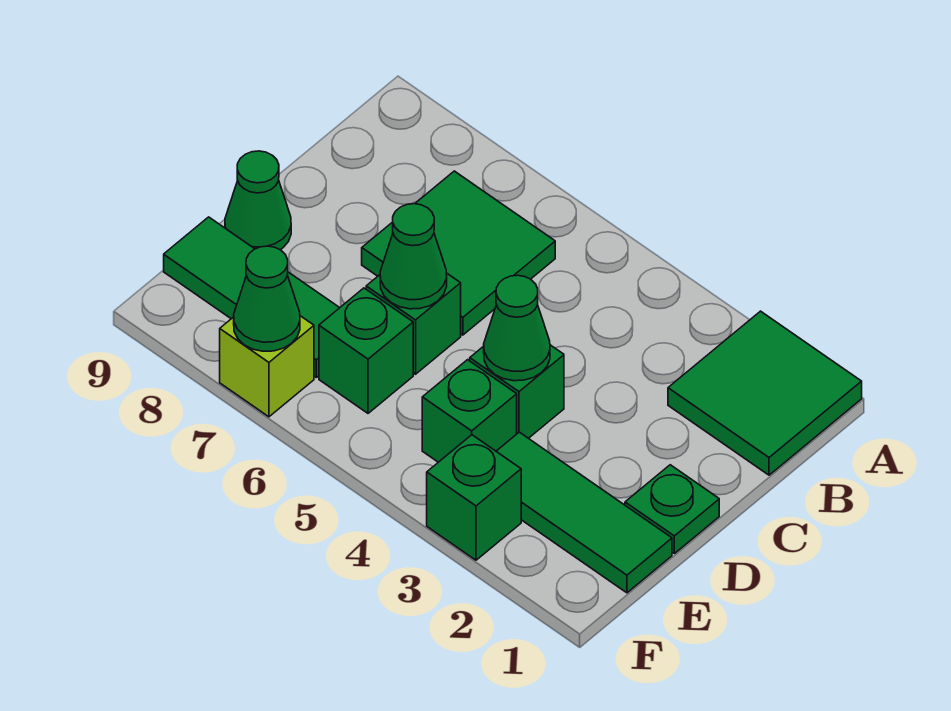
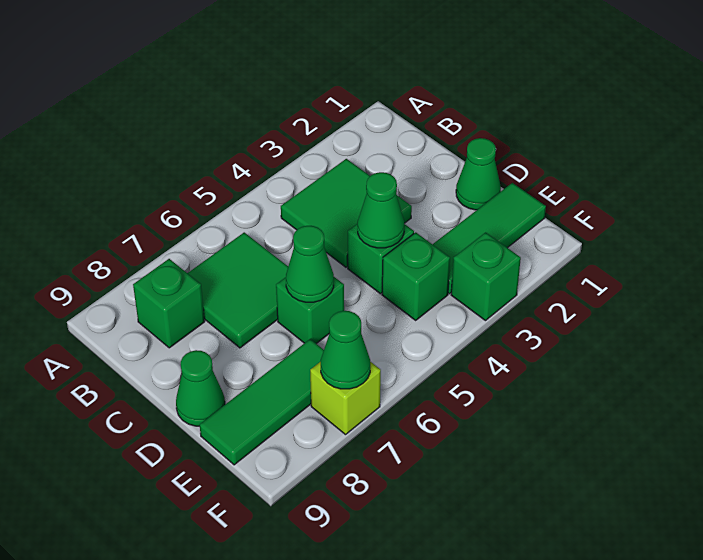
green tile A1:B2 level 1 -> green tile B3:C4 level 1
green plate D1 level 1 -> green cone D1 level 1
green brick E6 level 1 -> green brick B8 level 1

